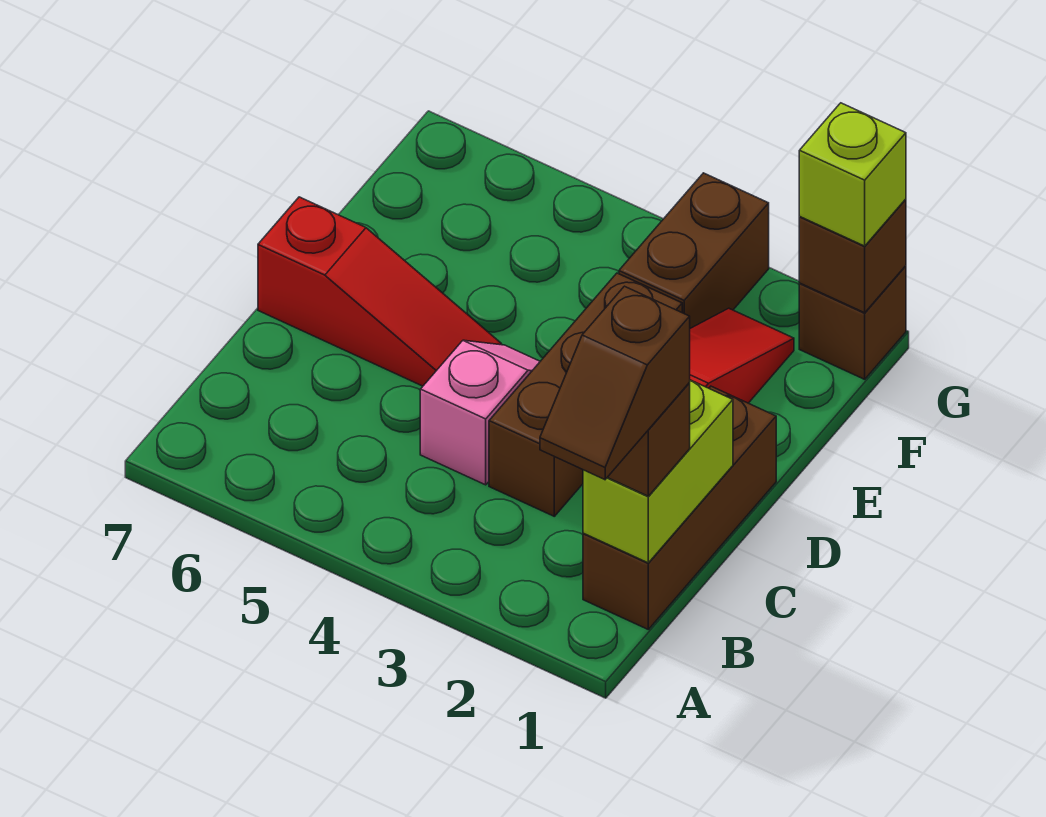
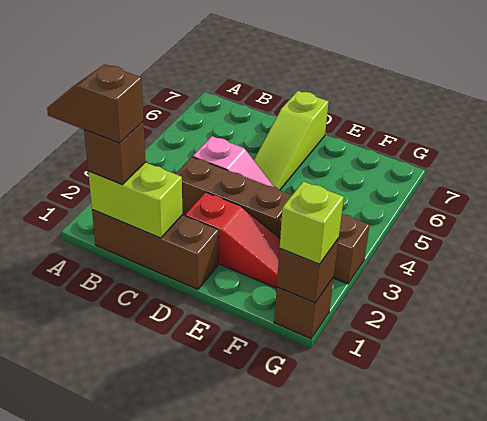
red slope D5:D7 level 1 top 7 -> lime slope D5:D7 level 1 top 7

